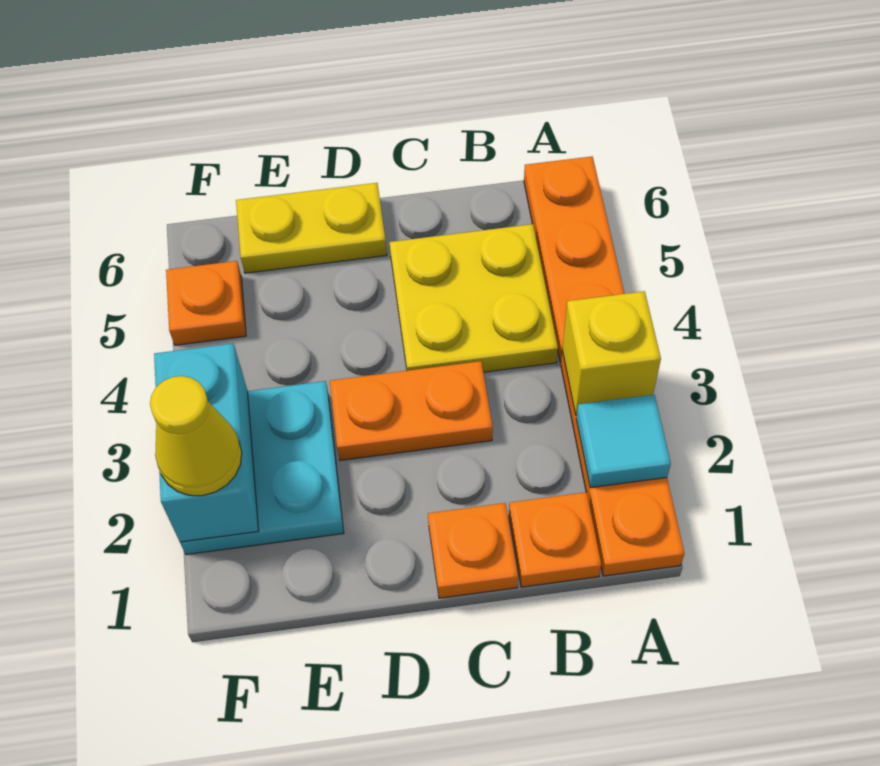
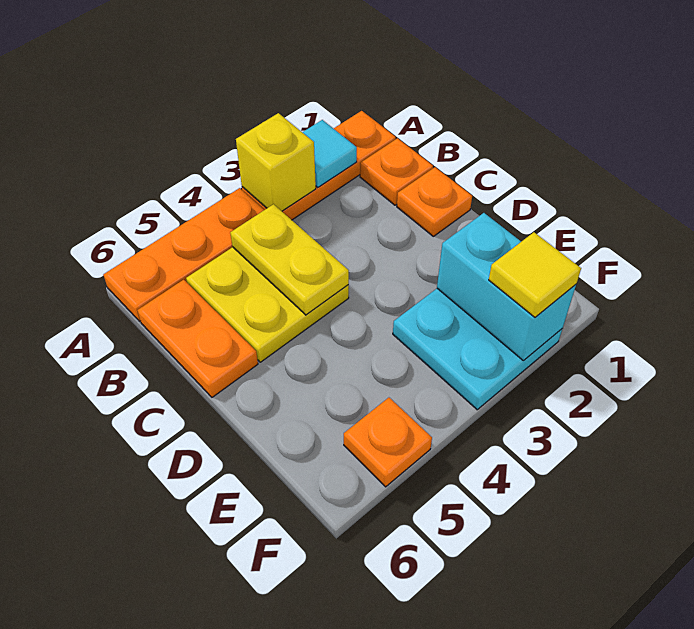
orange plate C3:D3 level 1 -> orange plate B6:C6 level 1
yellow plate D6:E6 level 1 -> yellow plate B4:C4 level 2
cyan brick F2:F3 level 2 -> cyan brick E2:F2 level 2
yellow cone F2 level 3 -> yellow tile F2 level 3

